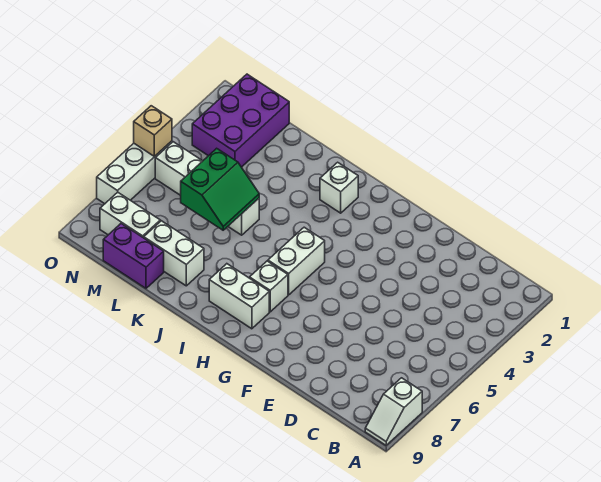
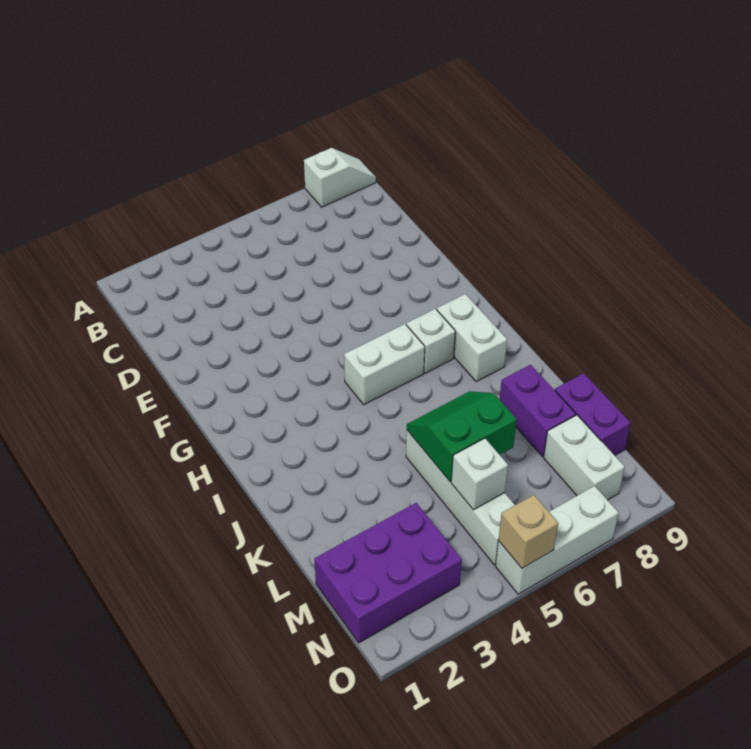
white brick I2 level 1 -> white brick M5 level 2
white brick K8:L8 level 1 -> purple brick K8:L8 level 1

